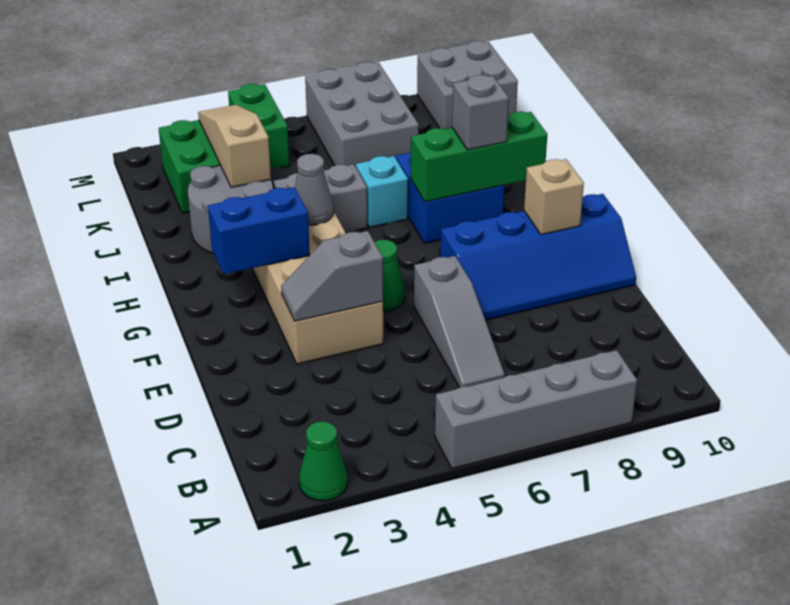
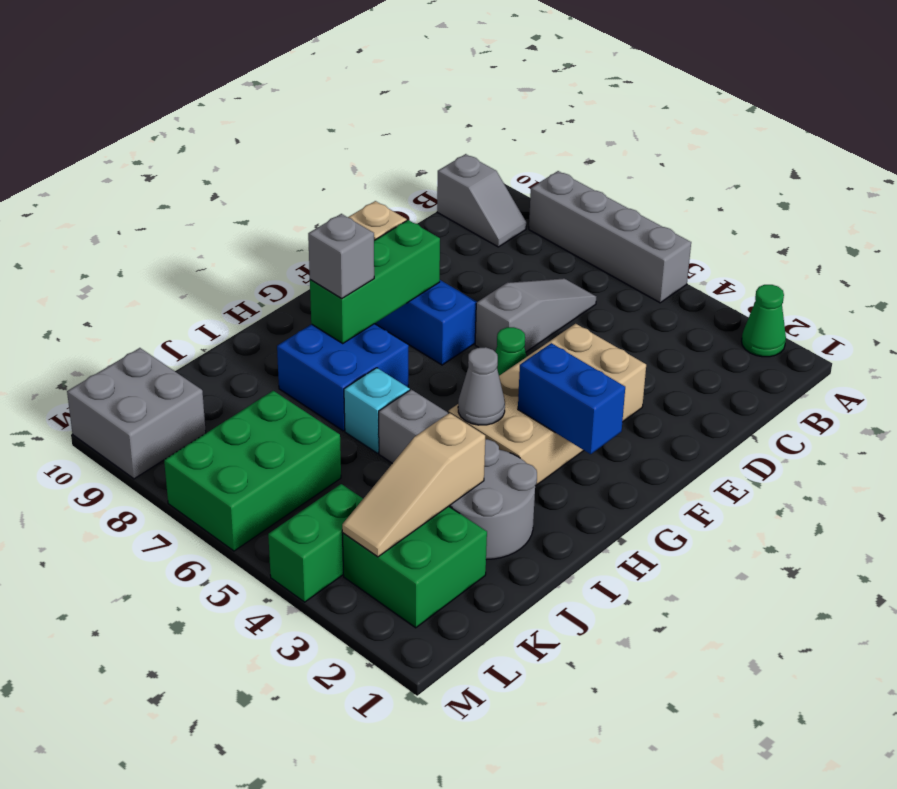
grey slope E3:E4 level 2 top 4 -> grey slope B9:B10 level 1 top 10
green brick H7:H9 level 2 -> green brick F8:H8 level 2
grey brick K6:M7 level 1 -> green brick K6:M7 level 1

